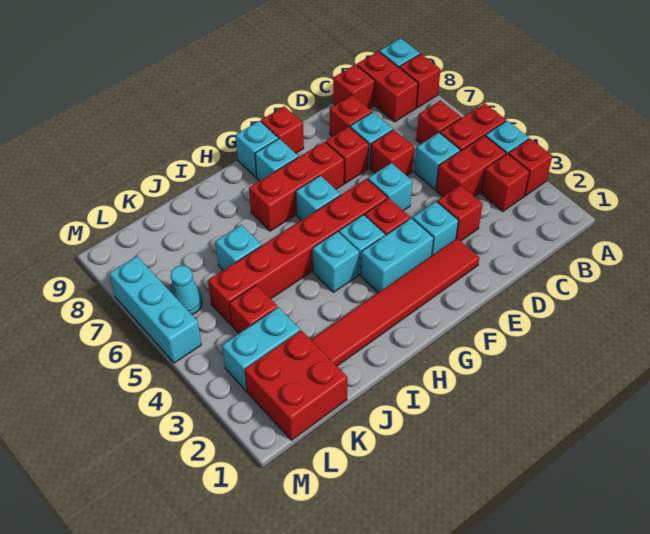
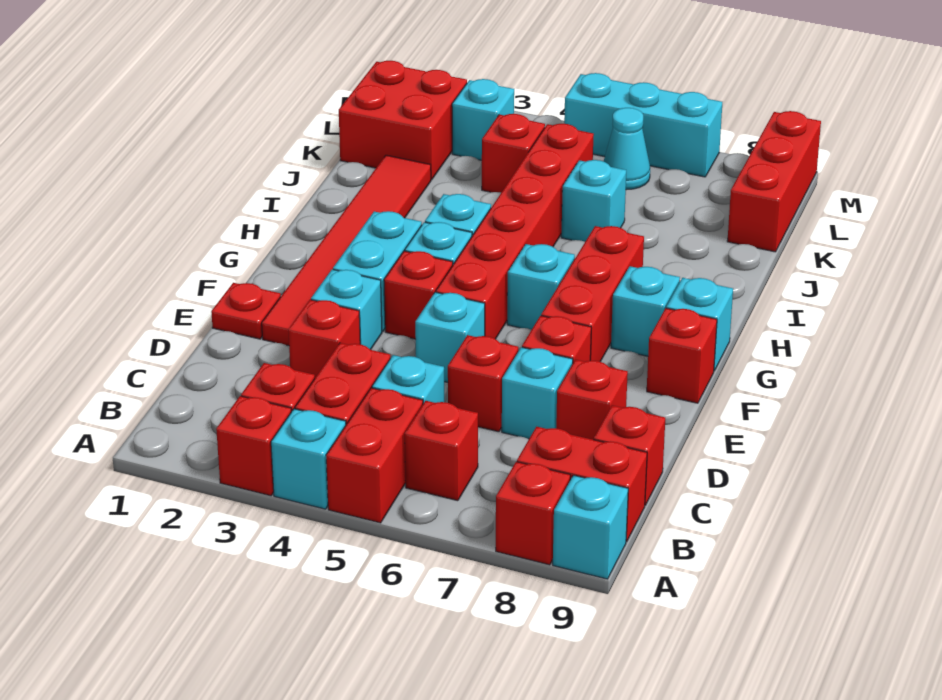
none -> red plate E1 level 1
cyan brick K3:L3 level 1 -> cyan brick L3 level 1
none -> red brick K9:M9 level 1

